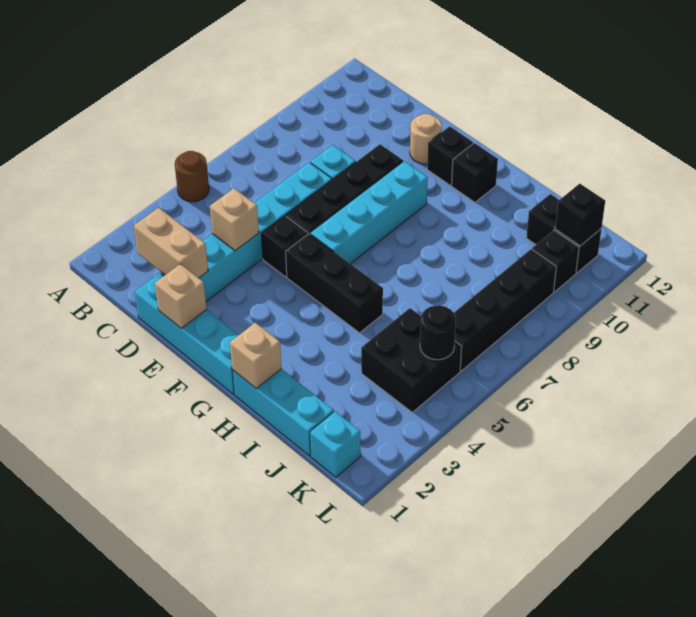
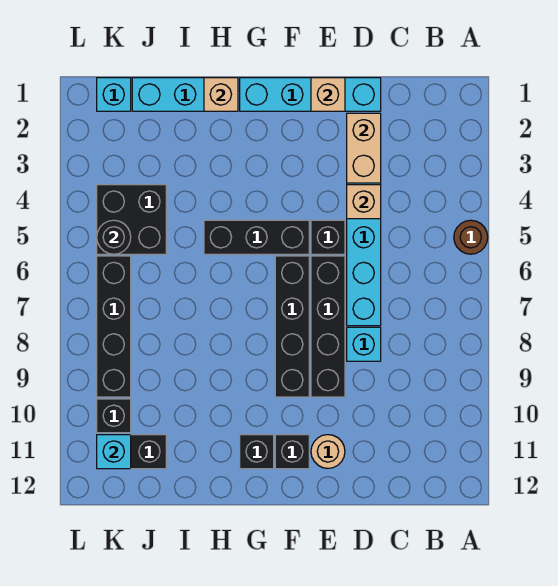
tan brick C2:D2 level 2 -> tan brick D2:D3 level 2
cyan brick F6:F9 level 1 -> black brick F6:F9 level 1
black brick K11 level 2 -> cyan brick K11 level 2

